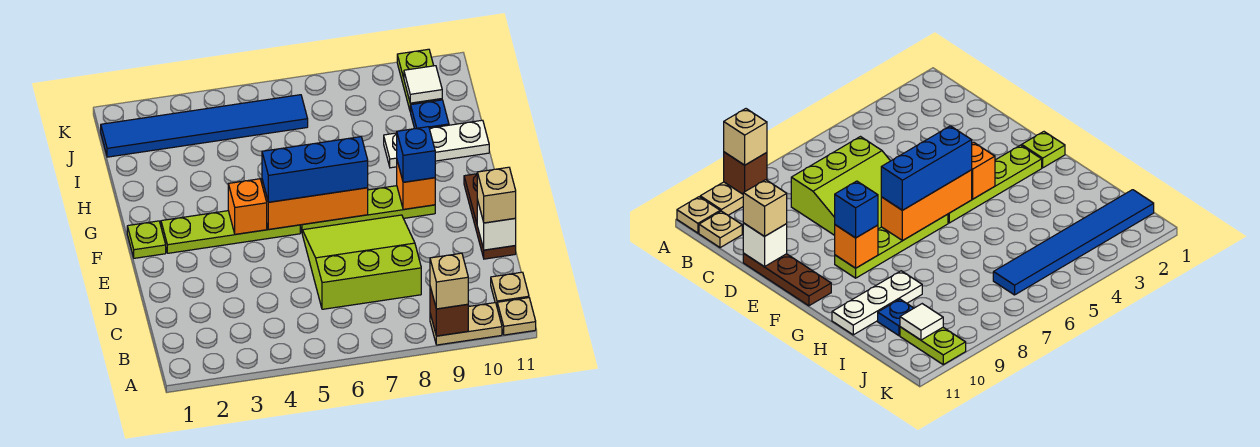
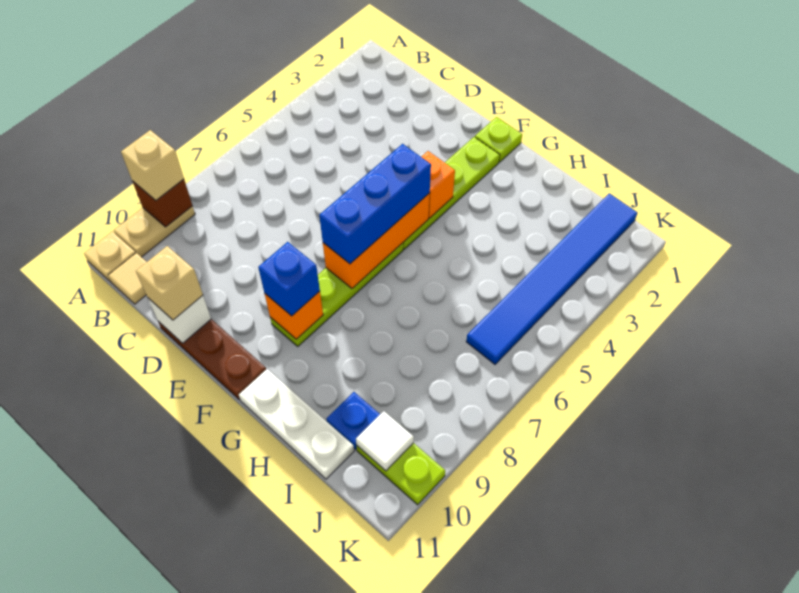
tan plate B11 level 1 -> tan tile B11 level 1
lime slope C6:E8 level 1 top C -> none
white plate H9:H11 level 1 -> white plate G11:I11 level 1

